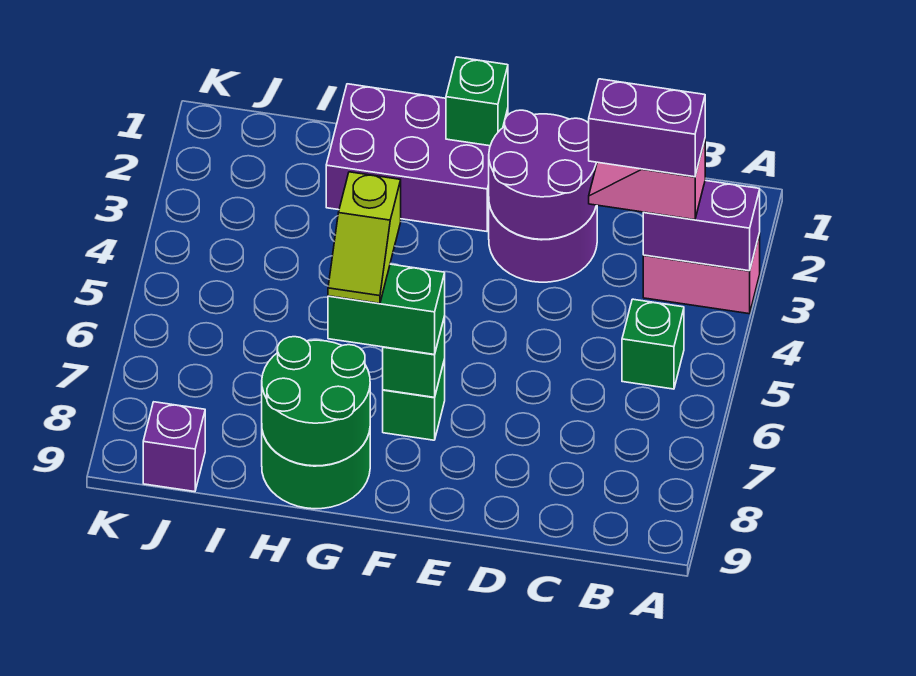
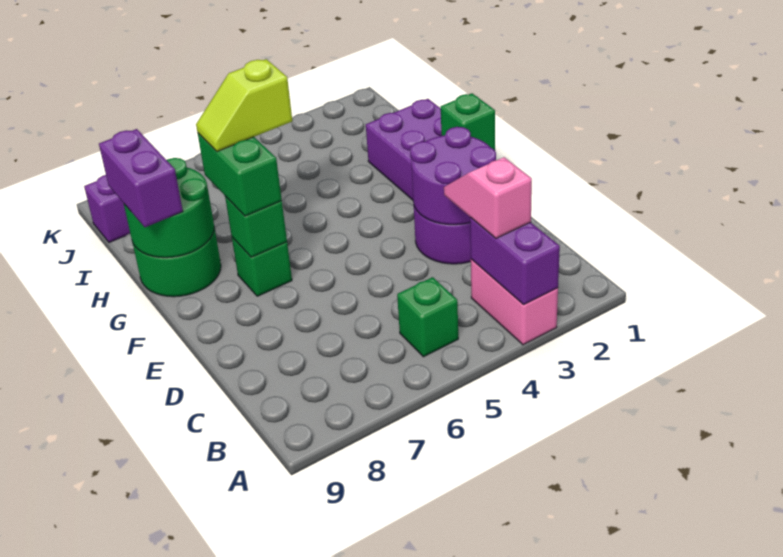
purple brick B3:C3 level 4 -> purple brick G9:H9 level 3

